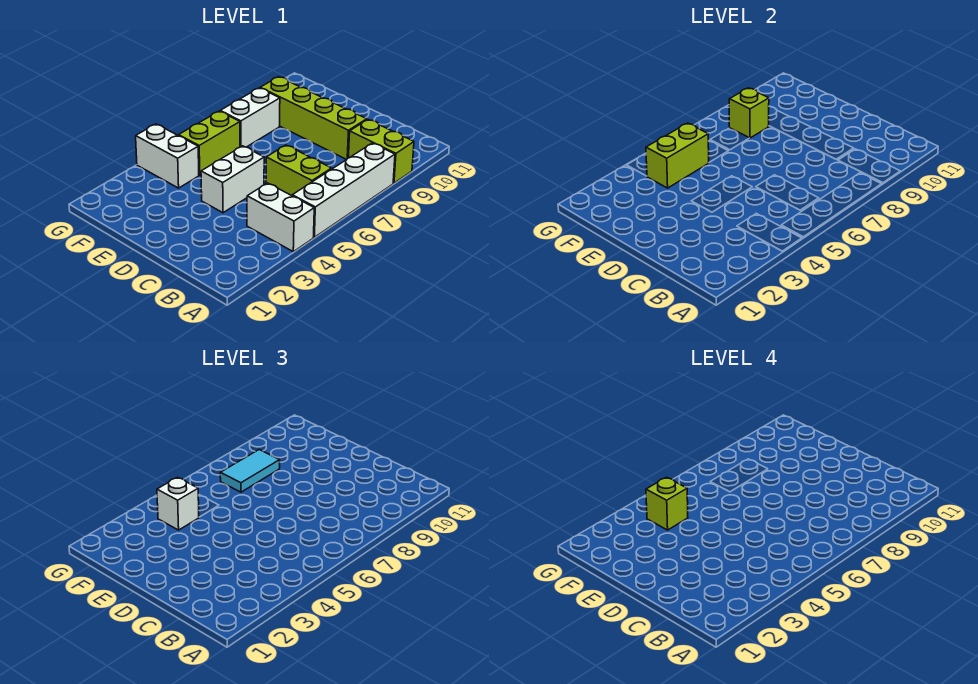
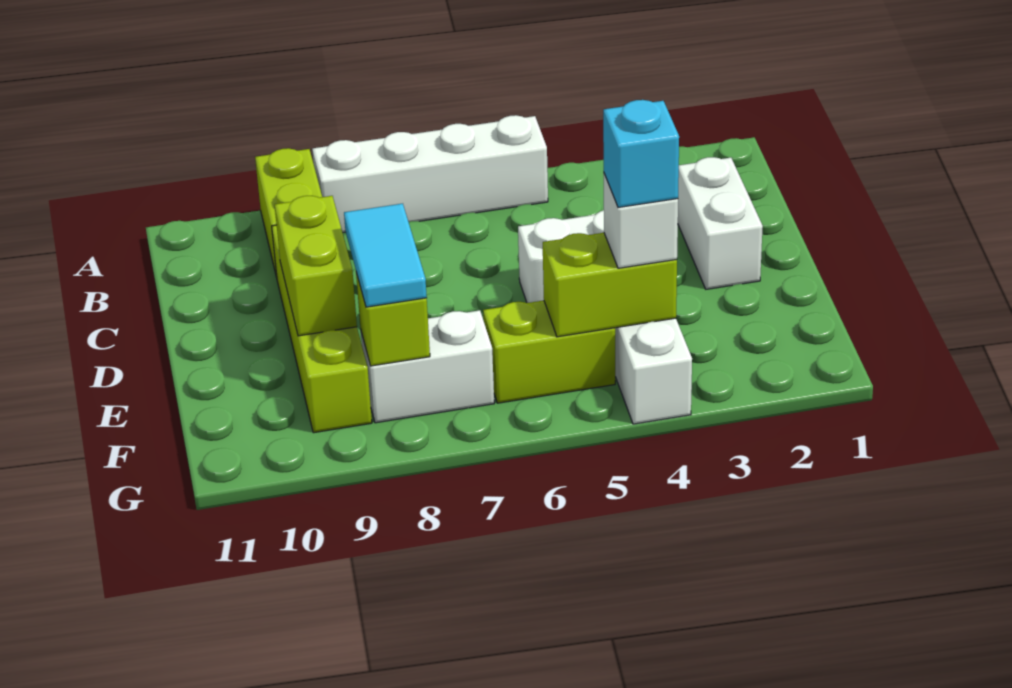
white brick A4:B4 level 1 -> white brick C2:D2 level 1
lime brick B6:C6 level 1 -> lime brick D9:E9 level 2
lime brick F4 level 4 -> cyan brick F4 level 4
cyan tile F7:F8 level 3 -> cyan tile E8:F8 level 3

